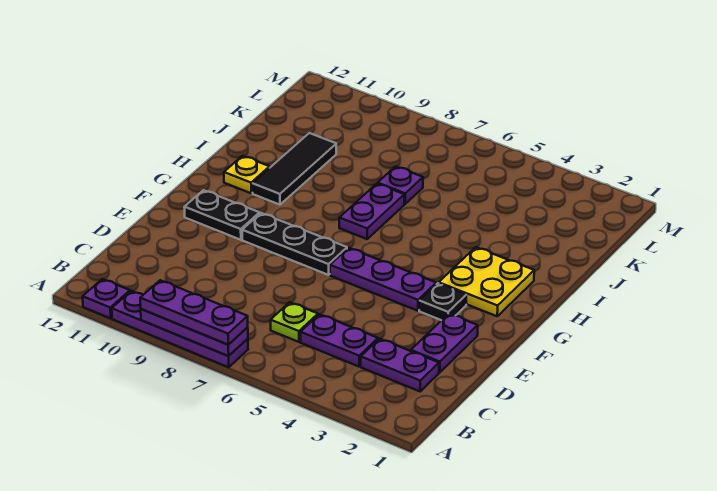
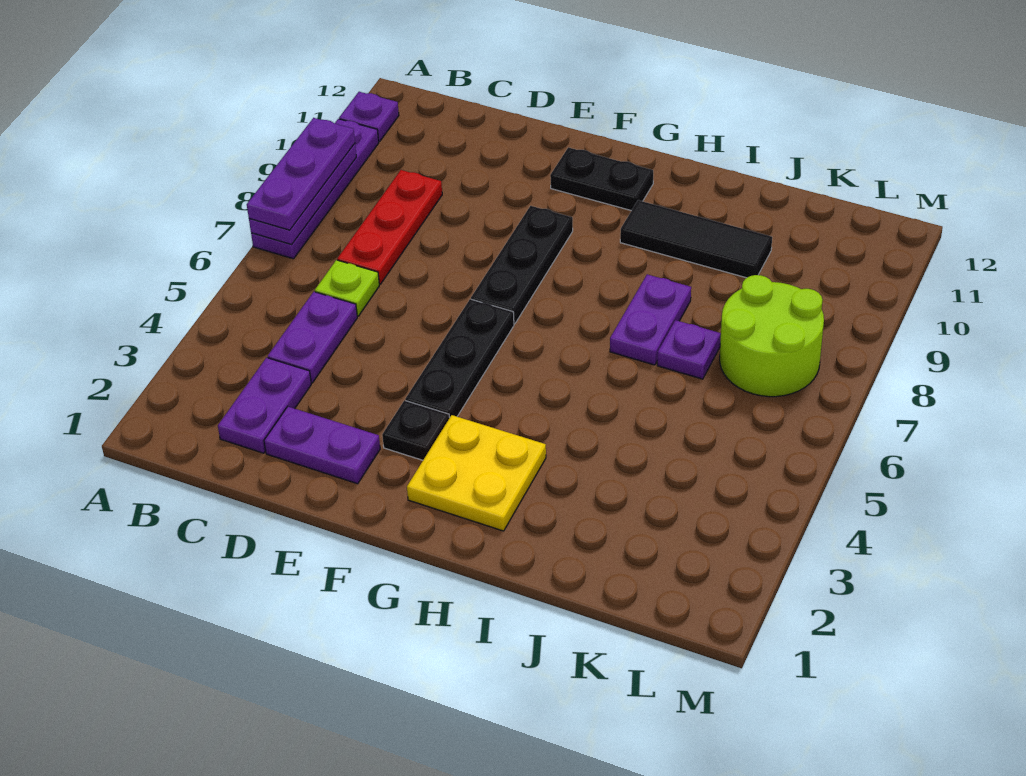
none -> red plate C7:C9 level 1
purple plate F4:F6 level 1 -> black plate F4:F6 level 1
black plate F10:F11 level 1 -> black plate F11:G11 level 1
purple plate H7:I7 level 1 -> purple plate I7:I8 level 1
yellow plate H11 level 1 -> none
none -> lime round brick K7:L8 level 1

